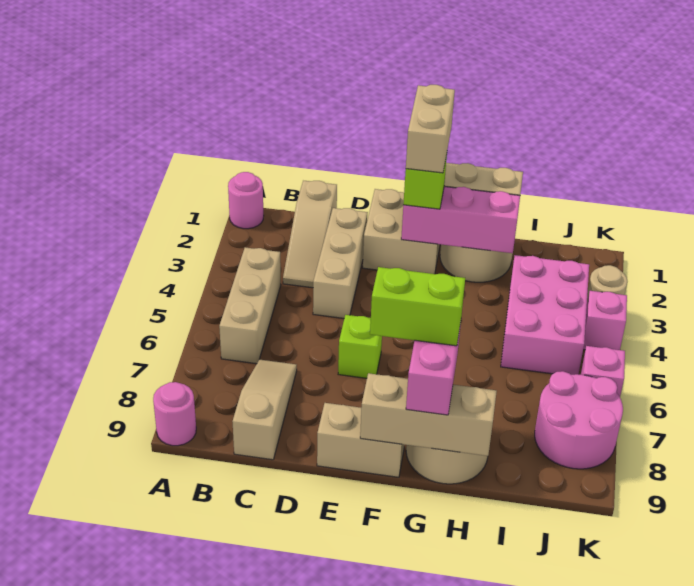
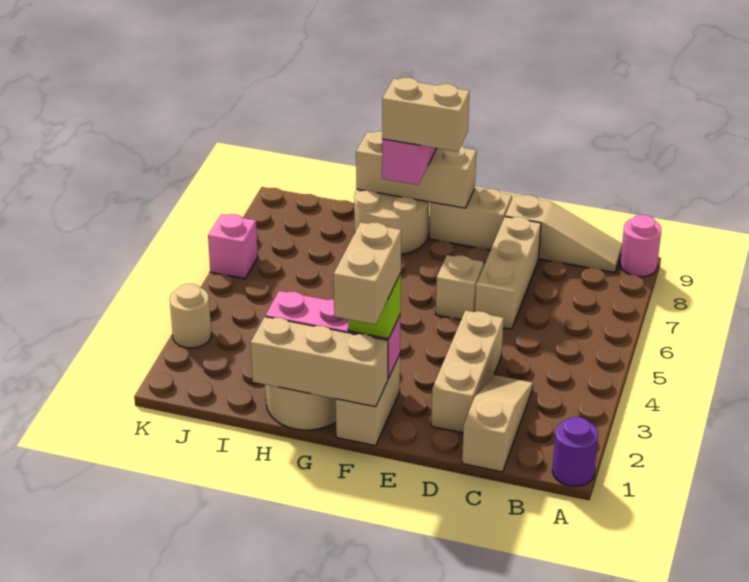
pink round brick A1 level 1 -> purple round brick A1 level 1
tan brick B4:B6 level 1 -> tan brick D6:D8 level 1
tan slope C7:C9 level 1 top 9 -> tan slope B9:D9 level 1 top D
tan brick E1:F2 level 1 -> tan brick F1:F2 level 1
lime brick E6 level 1 -> tan brick E6 level 1
lime brick F8:G8 level 4 -> tan brick F8:G8 level 4
pink brick I3:J5 level 1 -> none
pink round brick J7:K8 level 1 -> none
pink brick K4 level 1 -> none

